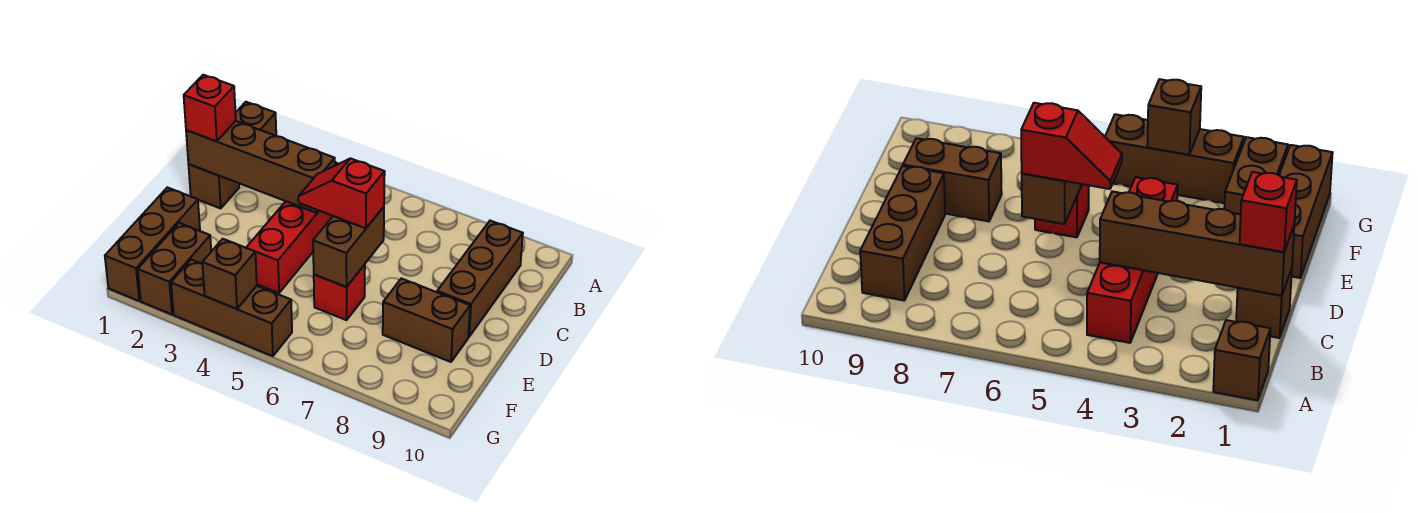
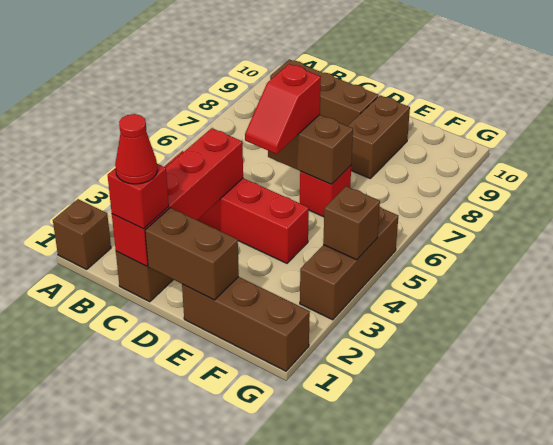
brown brick C1:C4 level 2 -> red brick C1:C4 level 2
none -> red cone C1 level 4
brown brick F2:G2 level 1 -> brown brick D1:E1 level 2

